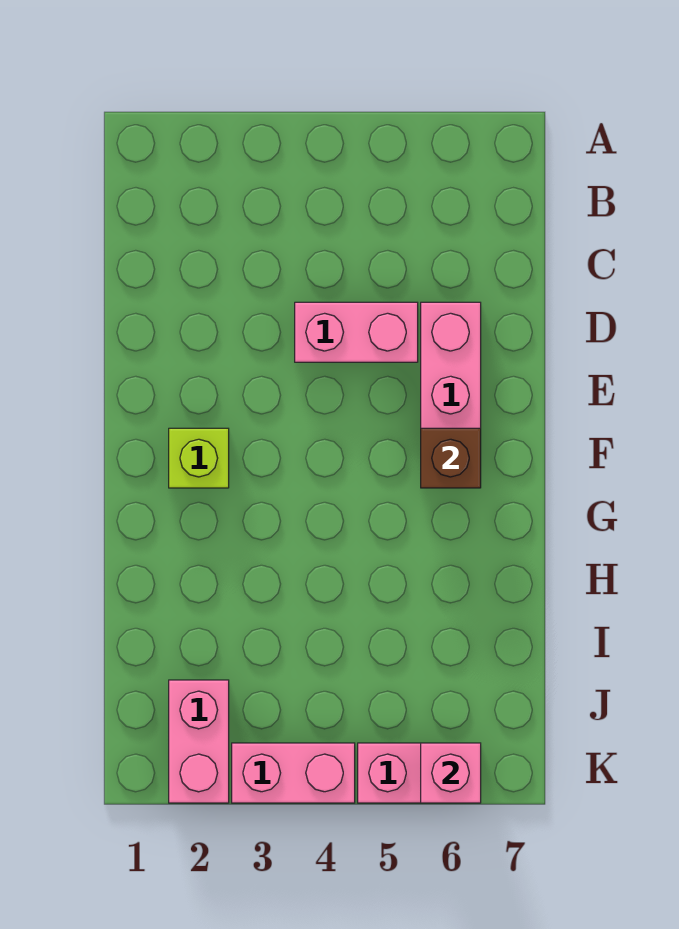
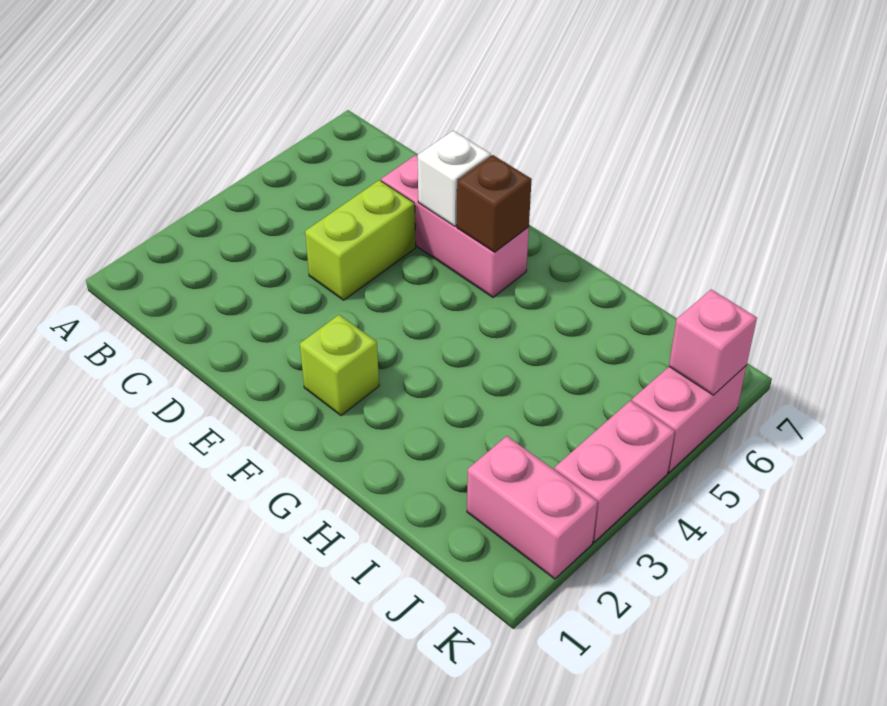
pink brick D4:D5 level 1 -> lime brick D4:D5 level 1
none -> white brick E6 level 2

